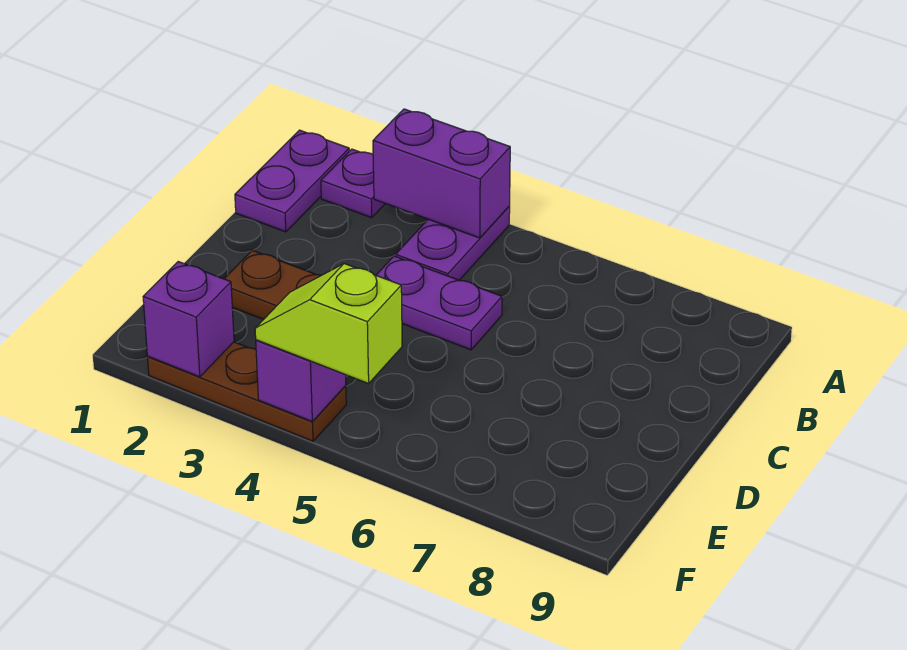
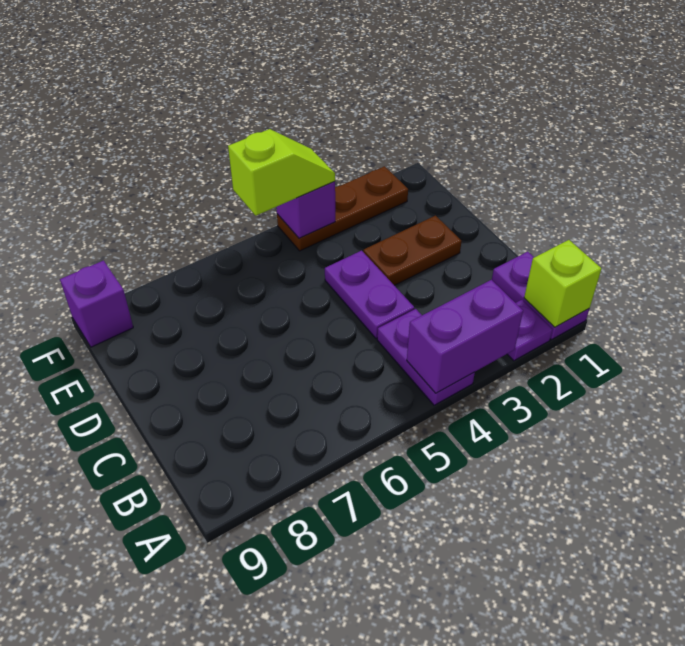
none -> lime brick A1 level 2
purple plate C4:C5 level 1 -> purple plate C4:D4 level 1
purple brick F2 level 2 -> purple brick F9 level 1

